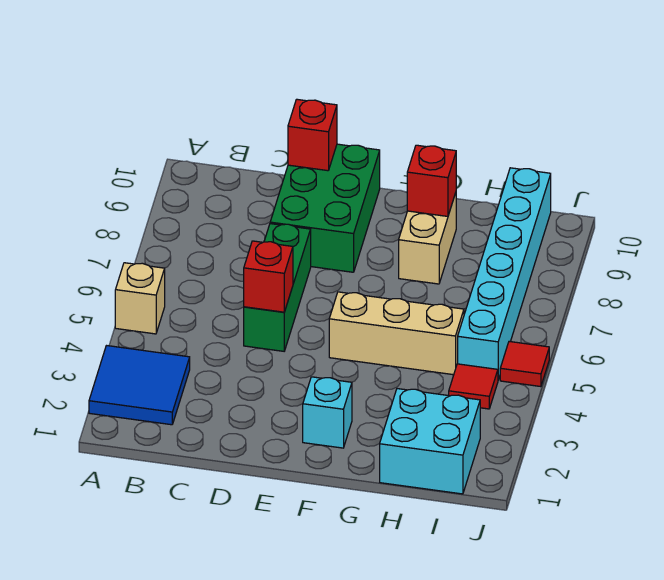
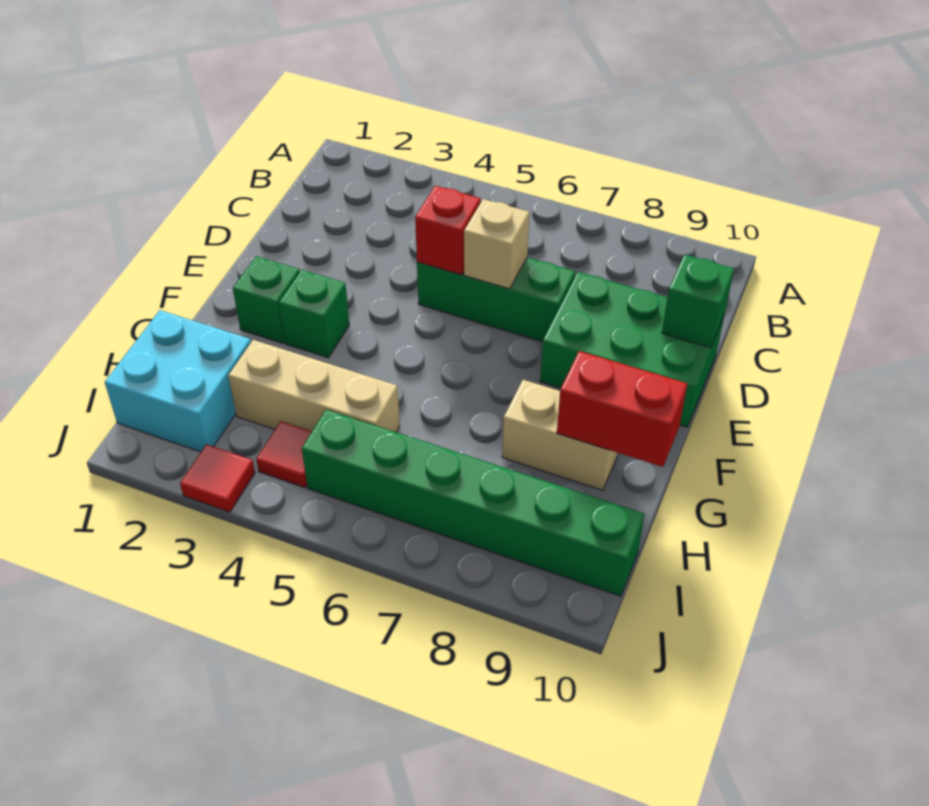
blue tile A2:B3 level 1 -> none
tan brick A5 level 1 -> tan brick D6 level 2
red brick D10 level 2 -> green brick D10 level 2
cyan brick F2 level 1 -> green brick F2 level 1
none -> green brick F3 level 1
tan brick F5:H5 level 1 -> tan brick H3:H5 level 1
red brick G9 level 2 -> red brick G9:G10 level 2
cyan brick I5:I10 level 1 -> green brick I5:I10 level 1
red tile J5 level 1 -> red tile J3 level 1

